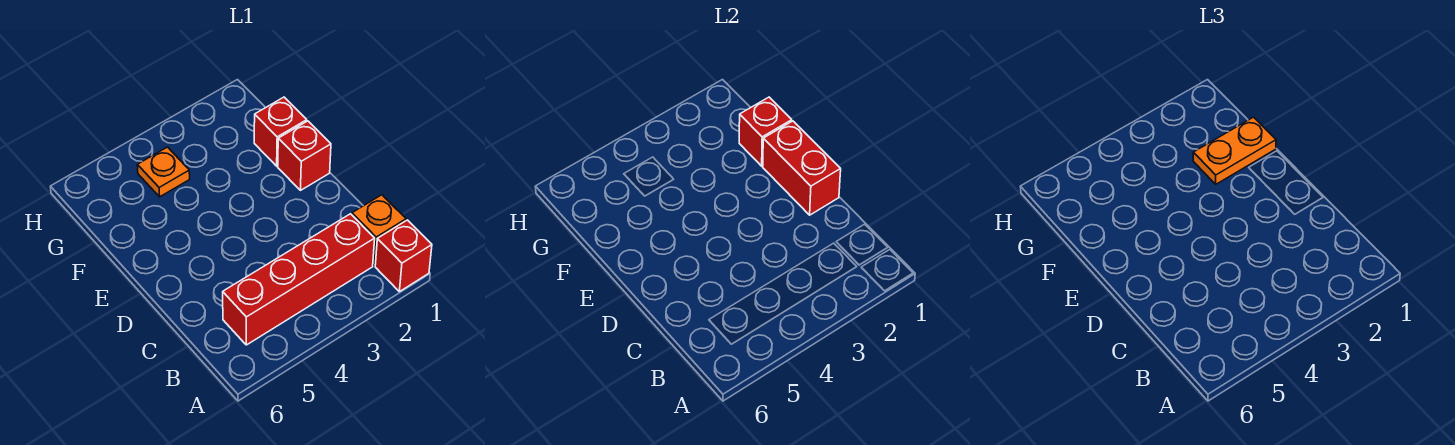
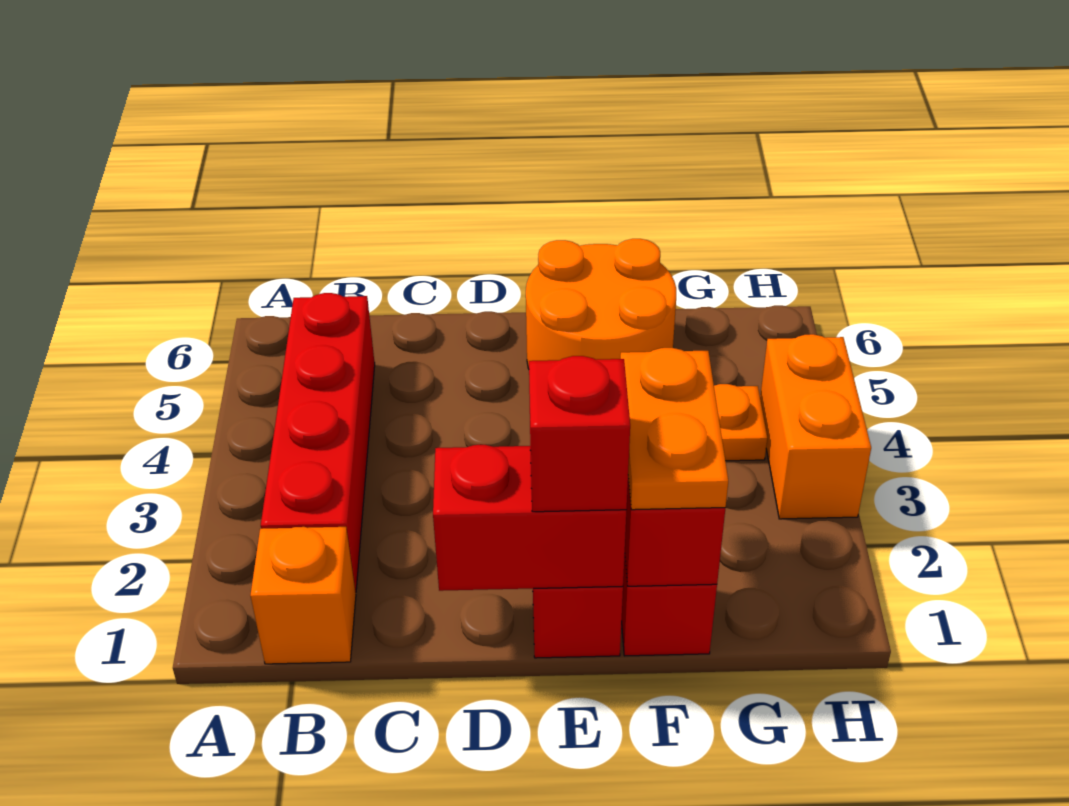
red brick A1 level 1 -> red brick E1 level 3
none -> orange round brick E5:F6 level 1
none -> orange brick H3:H4 level 1

